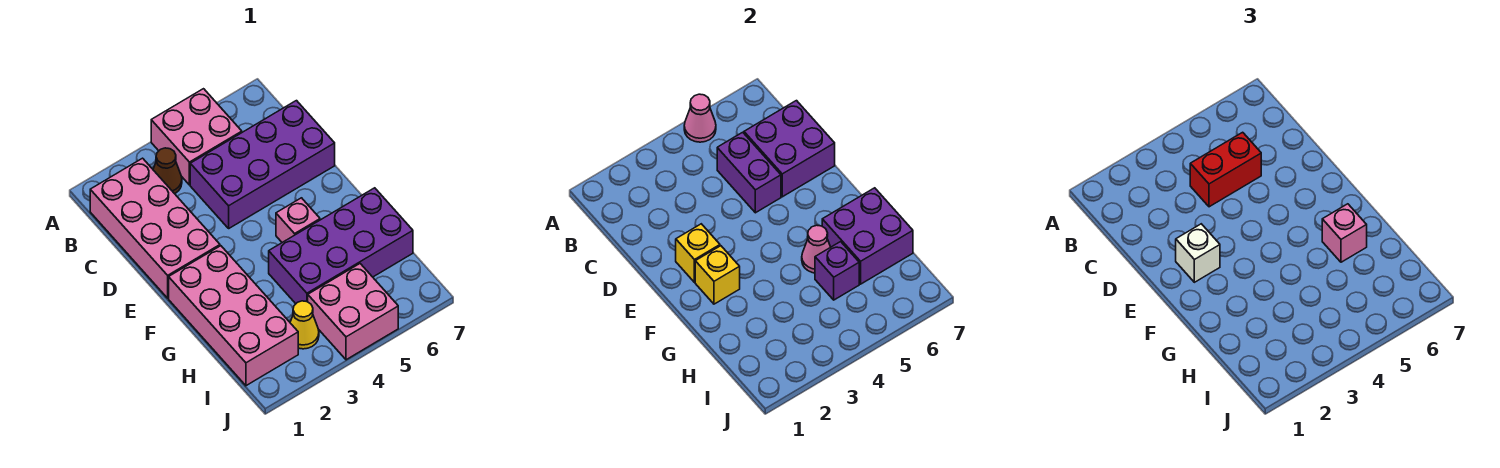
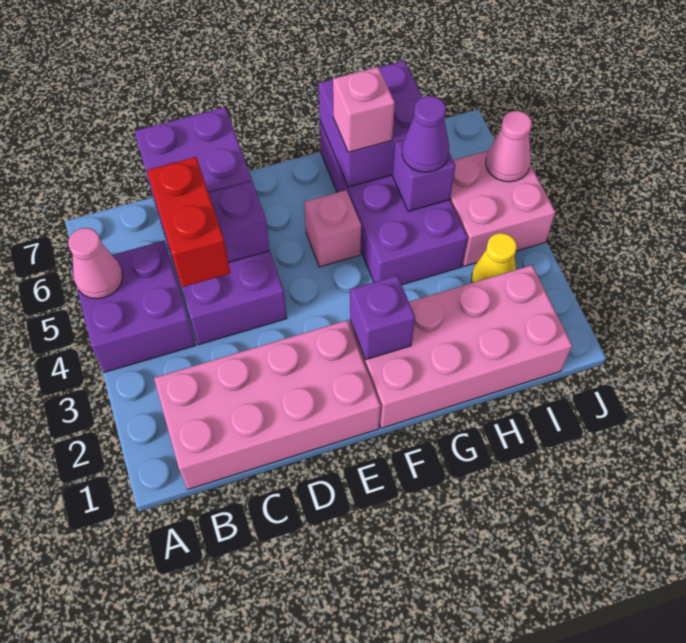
pink brick A4:B5 level 1 -> purple brick A4:B5 level 1
brown cone B3 level 1 -> none
yellow brick E2 level 2 -> none
white brick E2 level 3 -> none
yellow brick F2 level 2 -> purple brick F2 level 2
pink cone G5 level 2 -> pink cone J5 level 2
none -> purple cone H5 level 3

